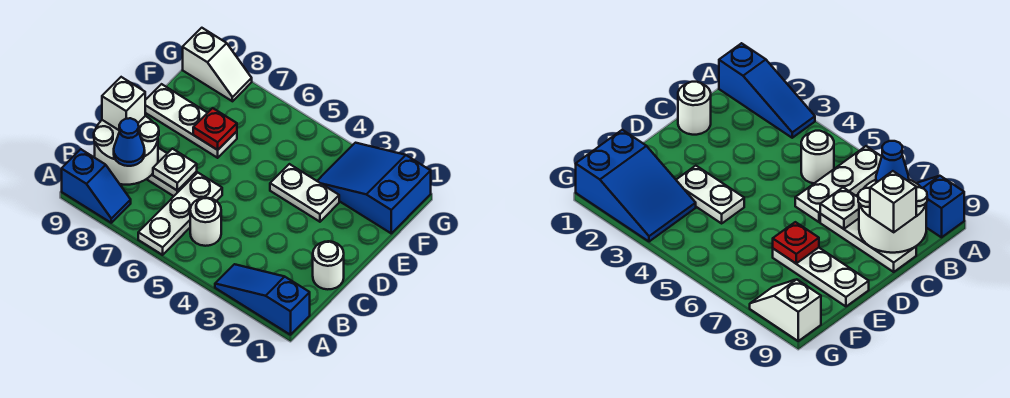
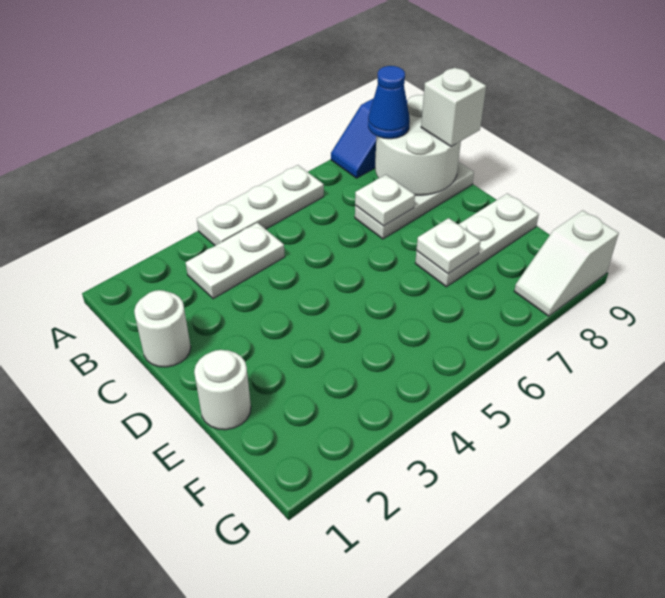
blue slope A1:A3 level 1 top 1 -> none
white plate A6:C6 level 1 -> white plate A4:A6 level 1
white round brick B5 level 1 -> white round brick E1 level 1
white plate E3:E4 level 1 -> white plate B3:B4 level 1
red plate E7 level 2 -> white plate E7 level 2
blue slope F1:G3 level 1 top 1 -> none

